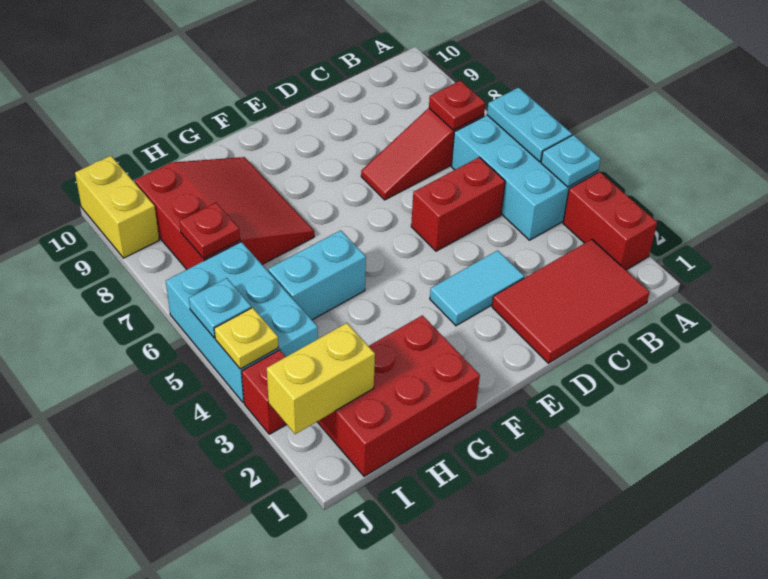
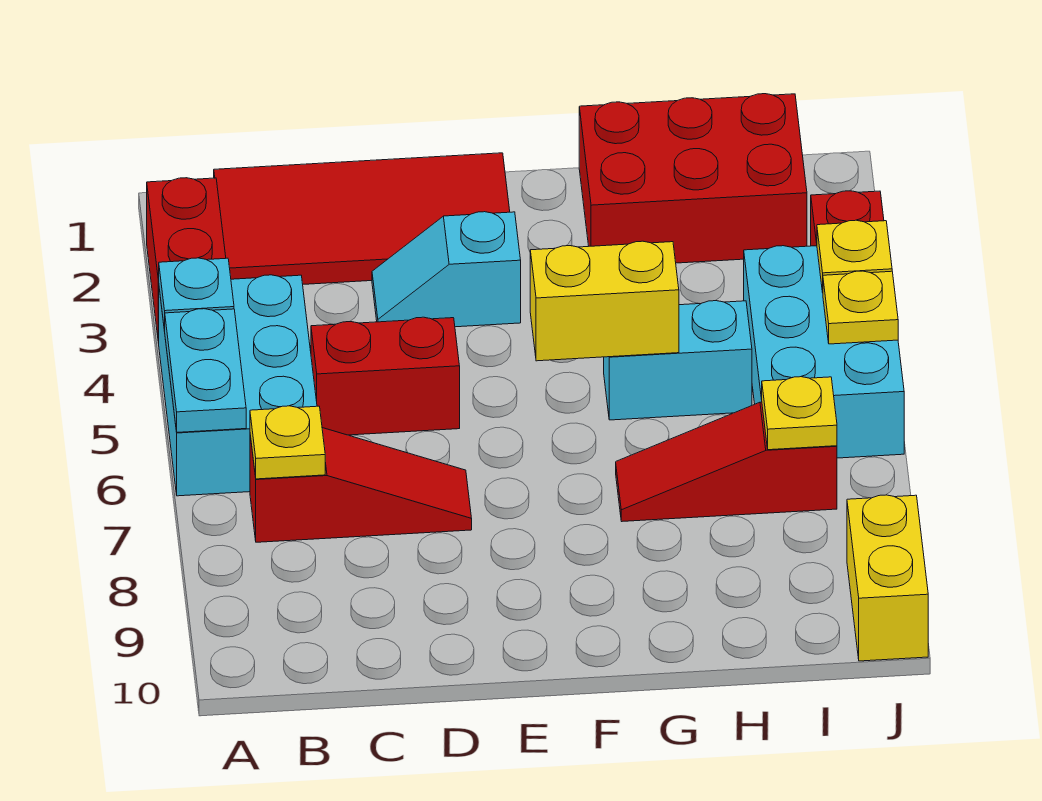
red tile B1:D2 level 1 -> red tile B1:E2 level 1
red plate B7 level 2 -> yellow plate B7 level 2
cyan tile D3:E3 level 1 -> cyan slope D3:E3 level 1 top E
red slope G7:I9 level 1 top I -> red slope G7:I7 level 1 top I
yellow brick I2:J2 level 2 -> yellow brick F5:G5 level 2
red plate I7 level 2 -> yellow plate I7 level 2
cyan plate J5 level 2 -> yellow plate J5 level 2

